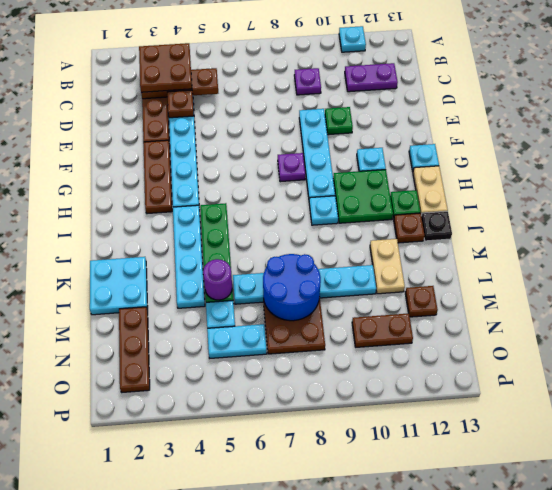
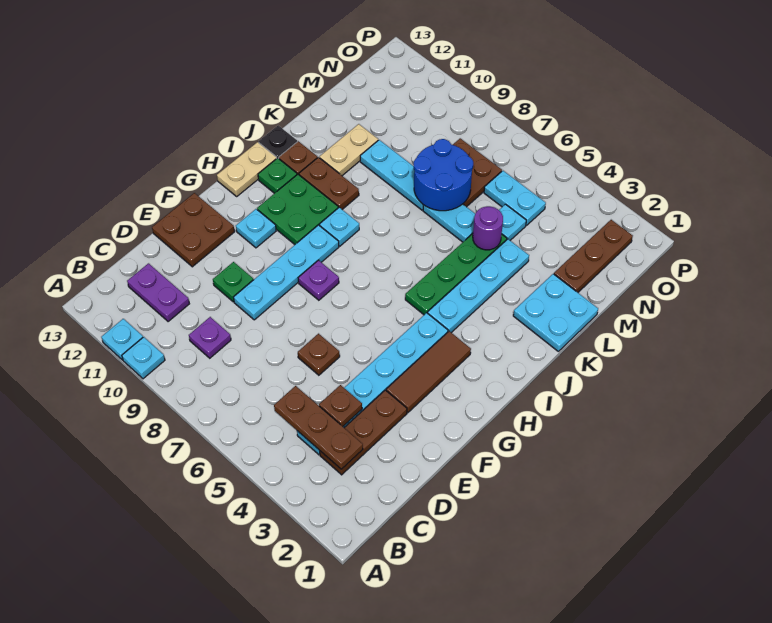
brown plate B3:C4 level 3 -> brown plate E12:F13 level 1
brown plate F3:H3 level 1 -> brown tile F3:H3 level 1
cyan plate G13 level 1 -> cyan plate A10 level 1
brown plate M12 level 1 -> brown plate E6 level 1
brown plate N10:N11 level 1 -> brown plate J10:J11 level 1

